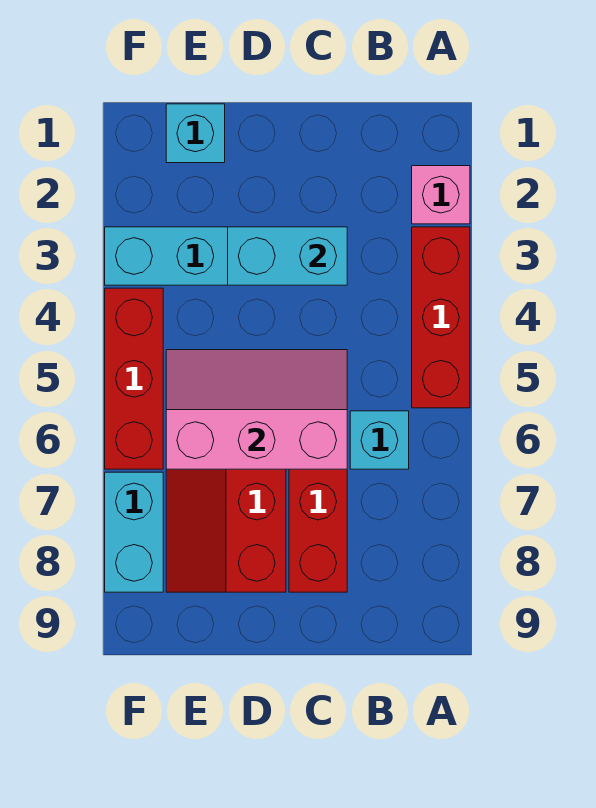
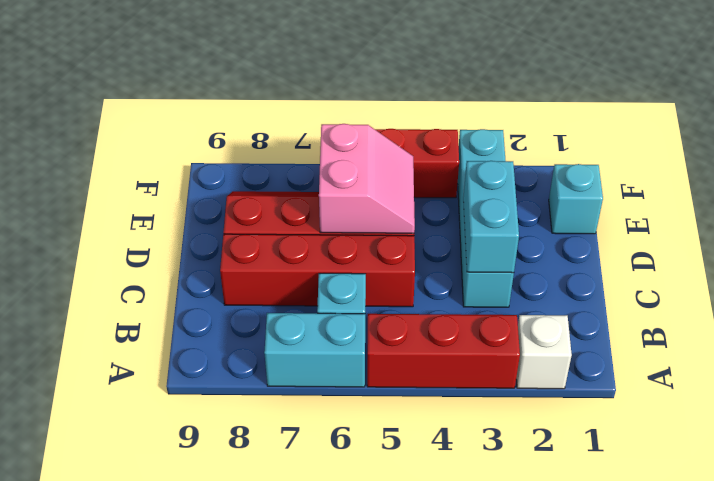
pink brick A2 level 1 -> white brick A2 level 1
pink slope C5:E6 level 2 top 6 -> pink slope D5:E6 level 2 top 6
cyan brick F7:F8 level 1 -> cyan brick A6:A7 level 1

